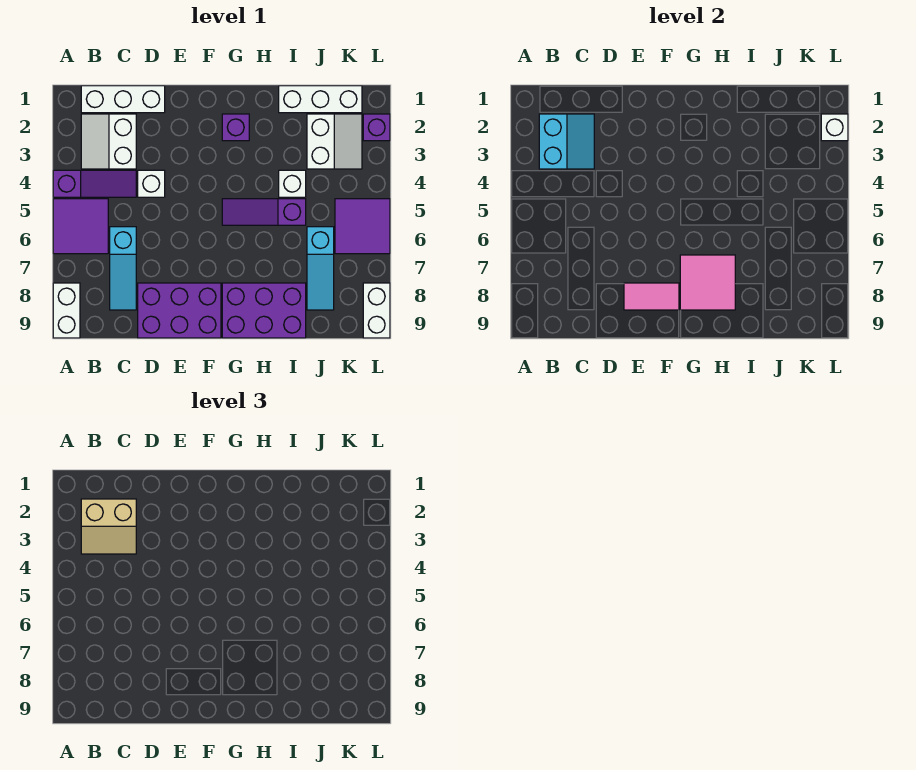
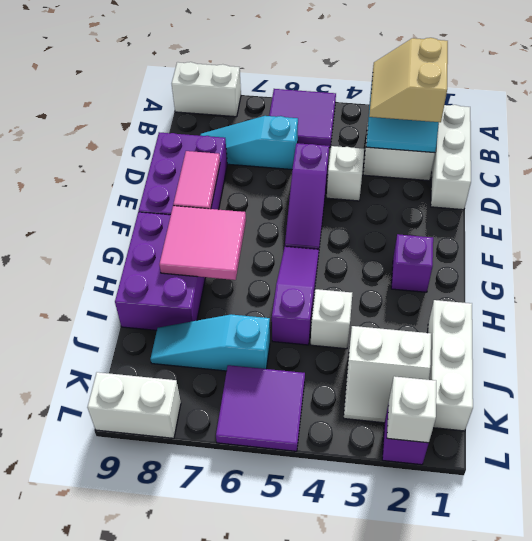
purple slope A4:C4 level 1 top A -> purple slope D5:F5 level 1 top D

